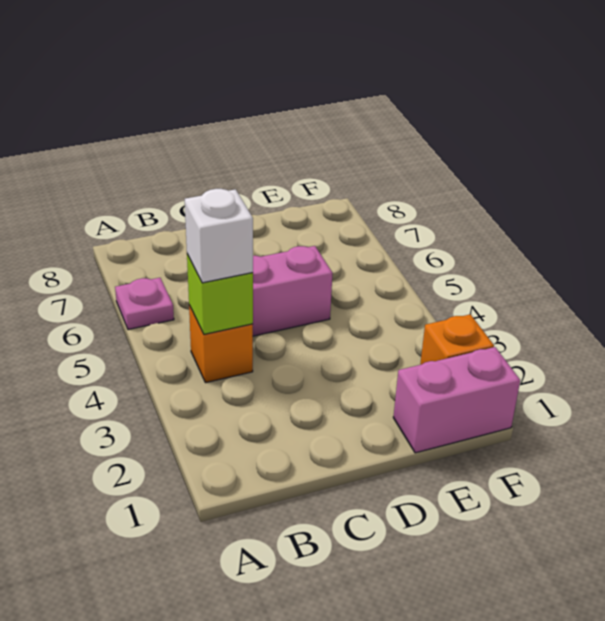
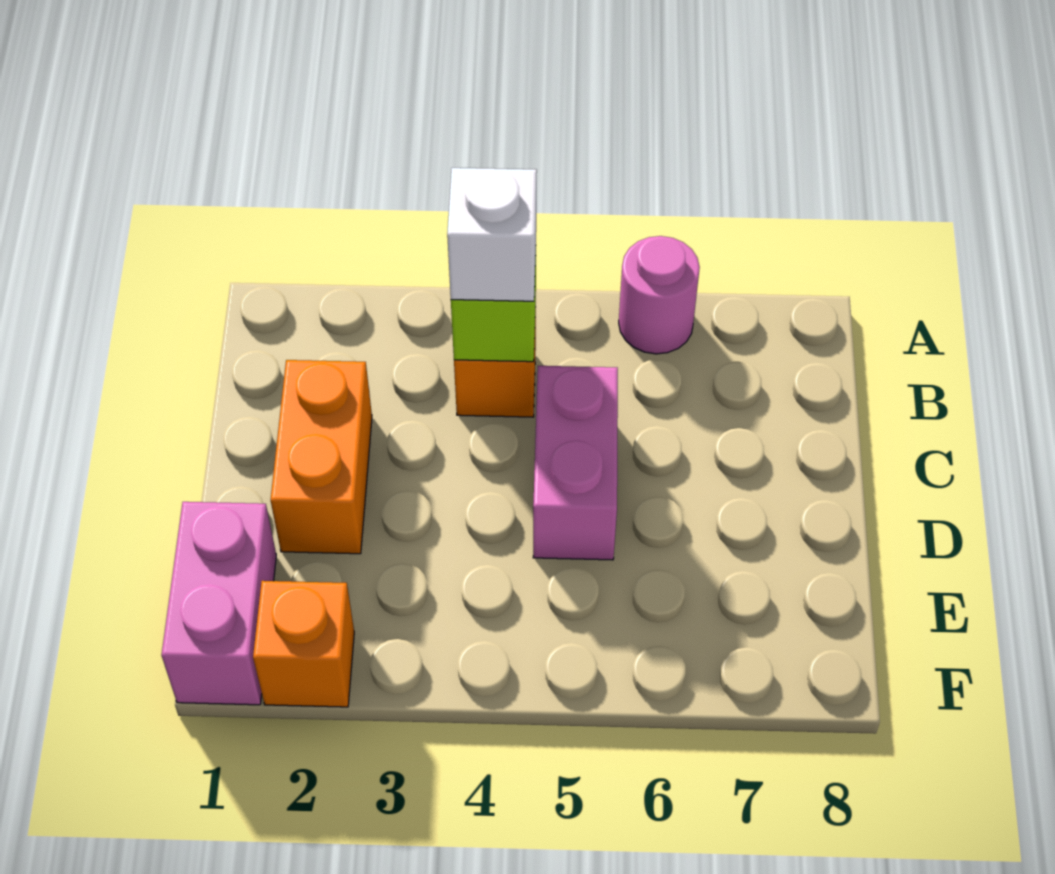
pink plate A6 level 1 -> pink round brick A6 level 1
none -> orange brick C2:D2 level 1

